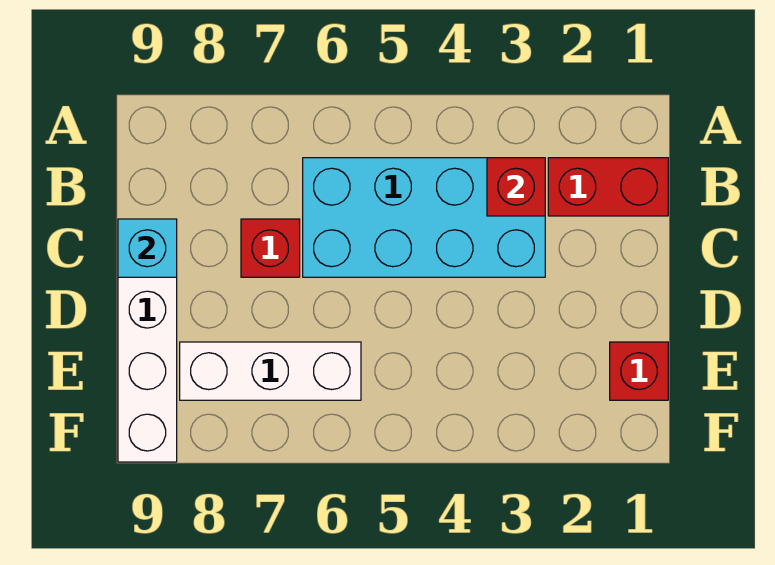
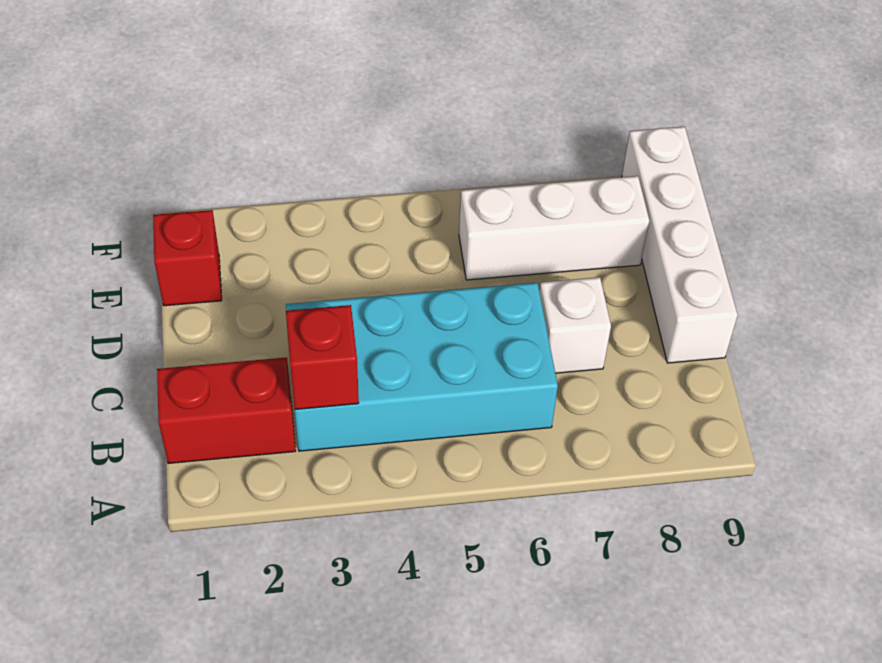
red brick C7 level 1 -> white brick C7 level 1
cyan brick C9 level 2 -> none

